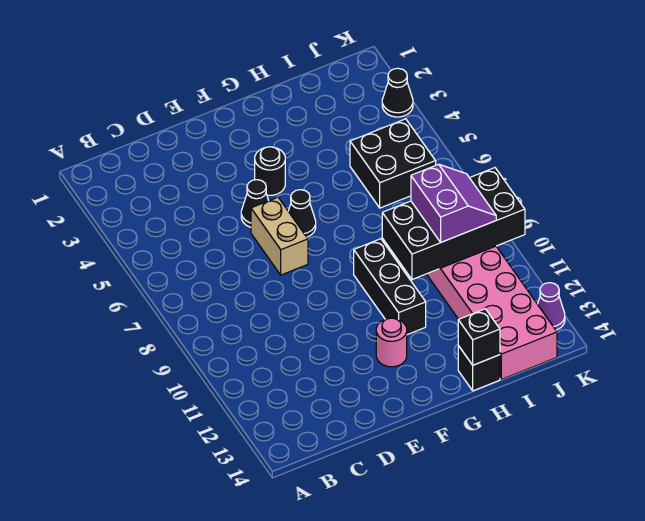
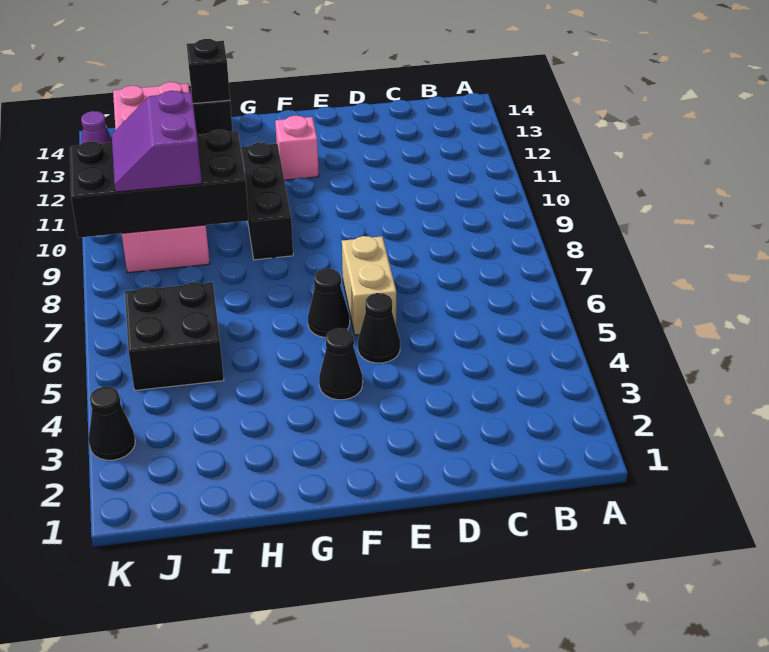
black round brick F4 level 1 -> black cone F4 level 1
pink round brick F12 level 1 -> pink brick F12 level 1

